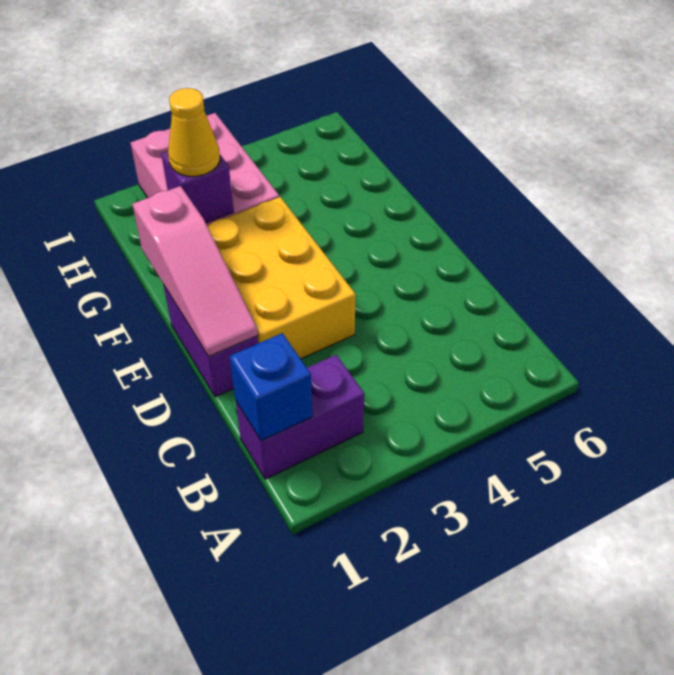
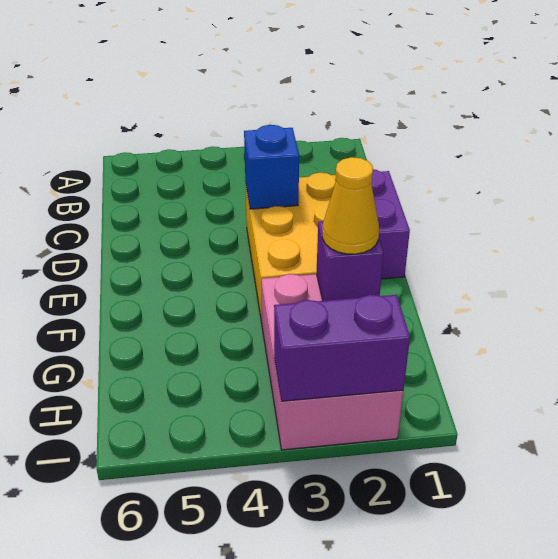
purple brick B1:B2 level 1 -> purple brick I2:I3 level 2
blue brick B1 level 2 -> blue brick D3 level 2
pink slope D1:F1 level 2 top F -> none

